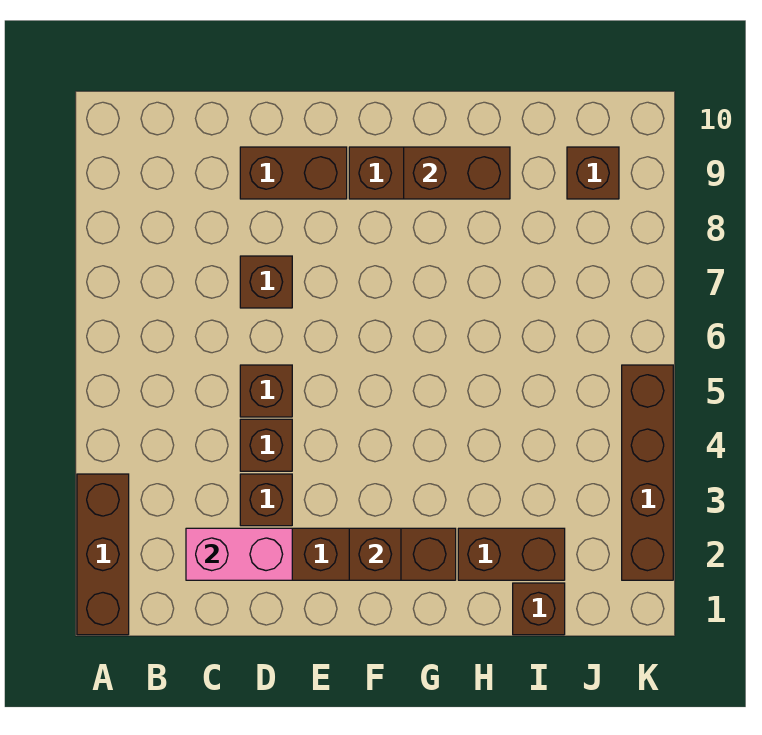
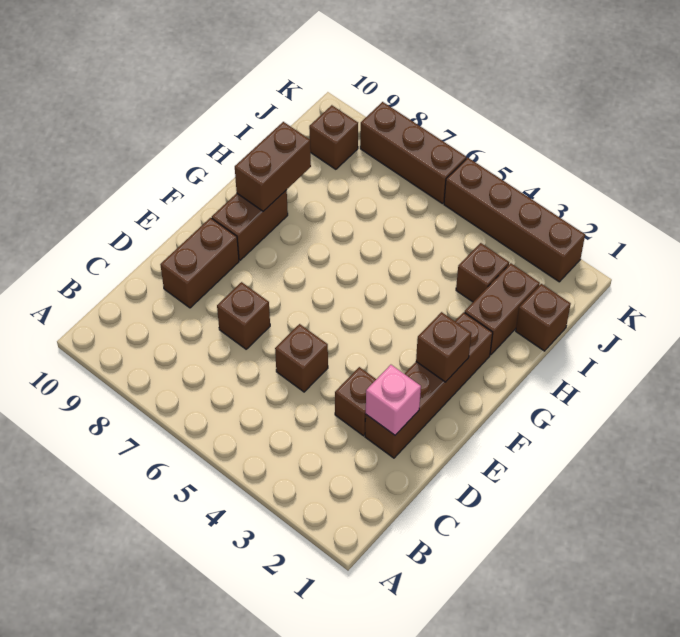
brown brick A1:A3 level 1 -> brown brick K6:K8 level 1
pink brick C2:D2 level 2 -> pink brick D2 level 2
brown brick D4 level 1 -> brown brick I3 level 1

